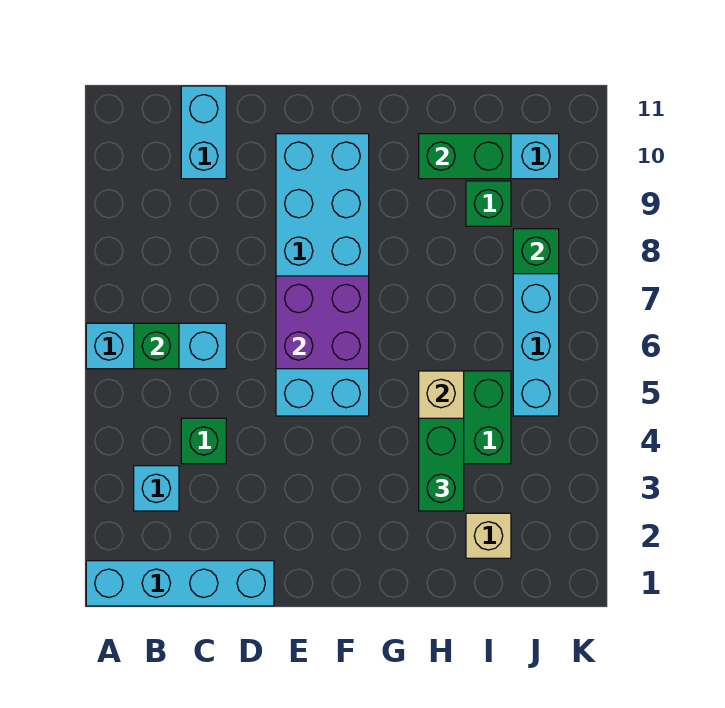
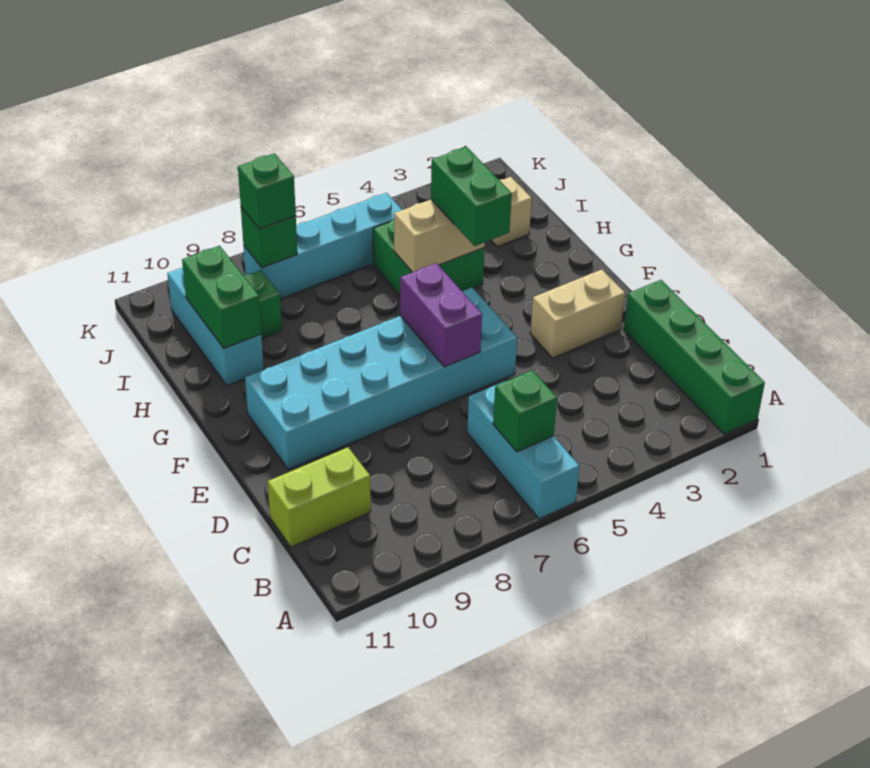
cyan brick A1:D1 level 1 -> green brick A1:D1 level 1
cyan brick B3 level 1 -> none
green brick C4 level 1 -> green brick J8 level 3
cyan brick C10:C11 level 1 -> lime brick C10:C11 level 1
none -> tan brick E2:E3 level 1
purple brick E6:F7 level 2 -> purple brick E6:F6 level 2
green brick H3:H4 level 3 -> green brick G4:H4 level 3

